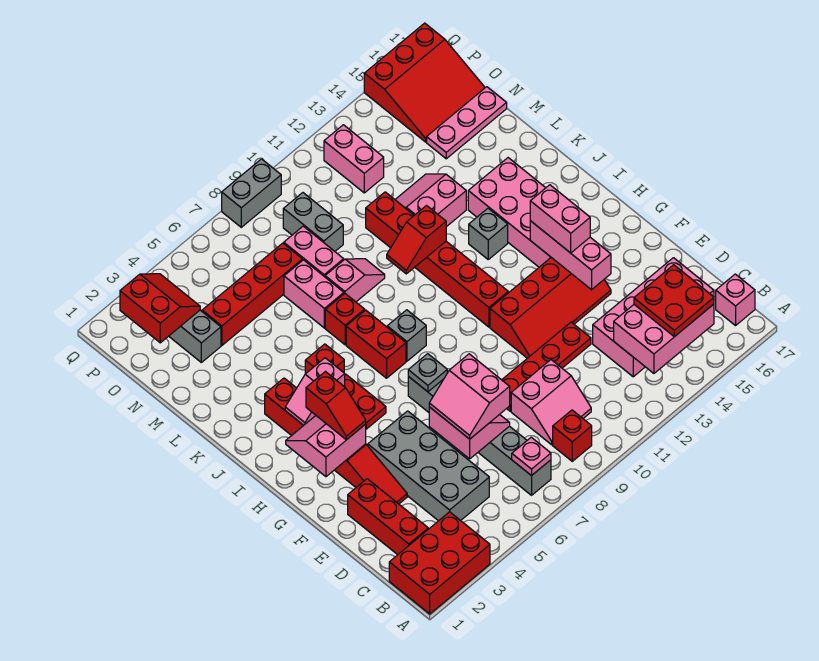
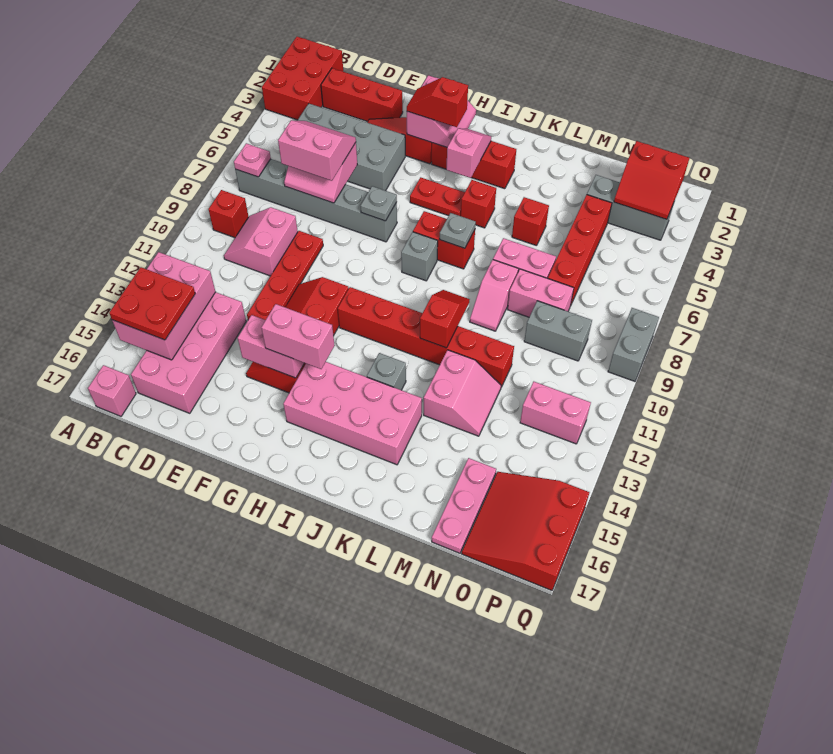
pink brick F14:H14 level 2 -> pink brick F14:G14 level 2
none -> grey plate J7 level 2
red brick K7 level 1 -> red brick L5 level 1

